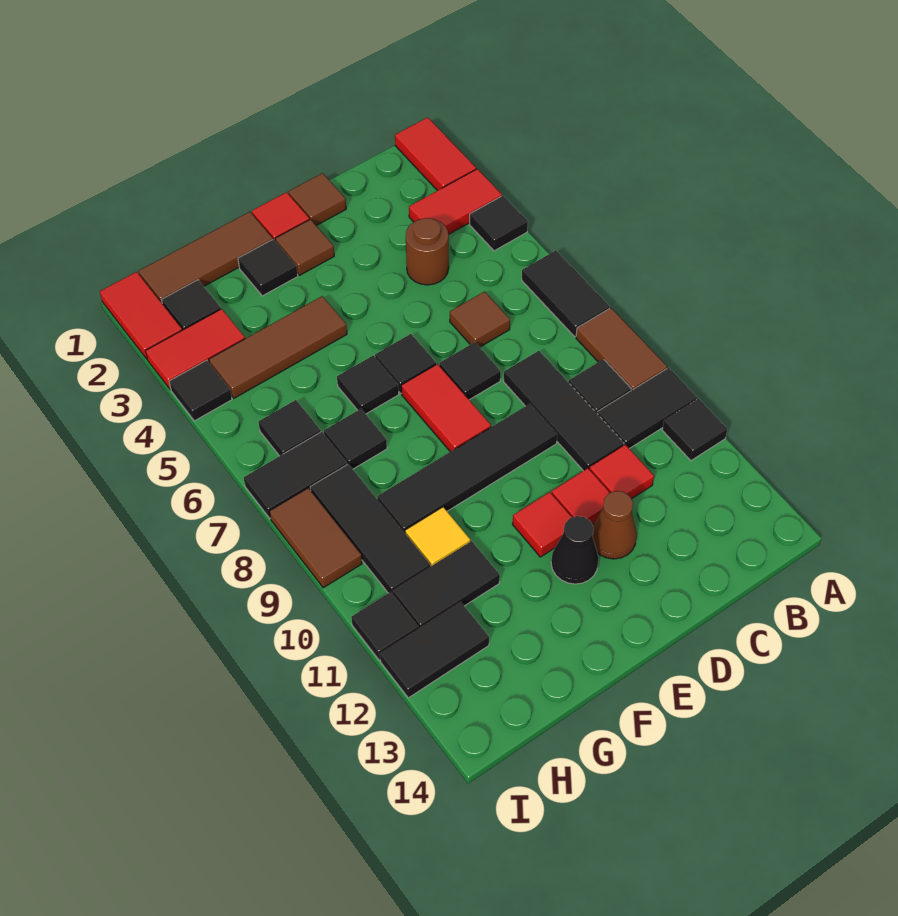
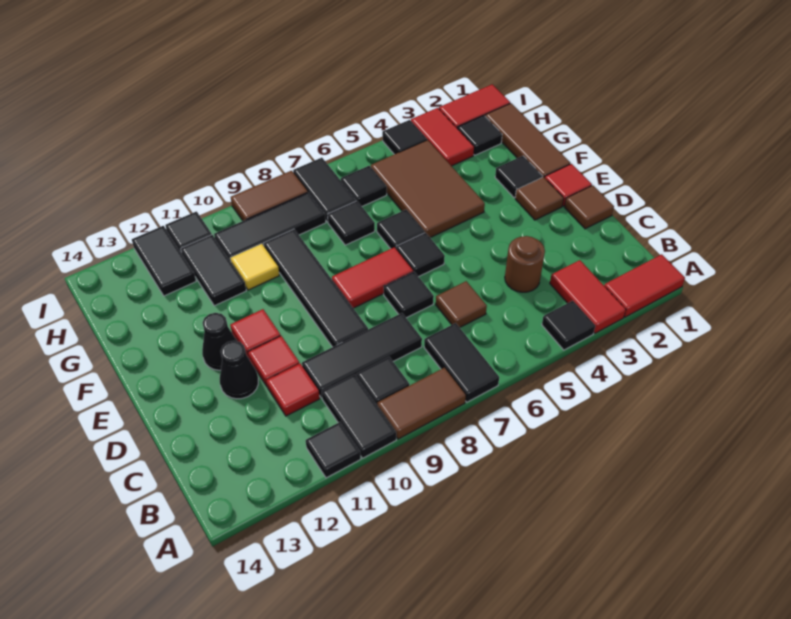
black tile A6:A7 level 1 -> black tile A7:B7 level 1
brown cone D12 level 1 -> black cone D12 level 1
brown tile F4:H4 level 1 -> brown tile F4:H5 level 1

